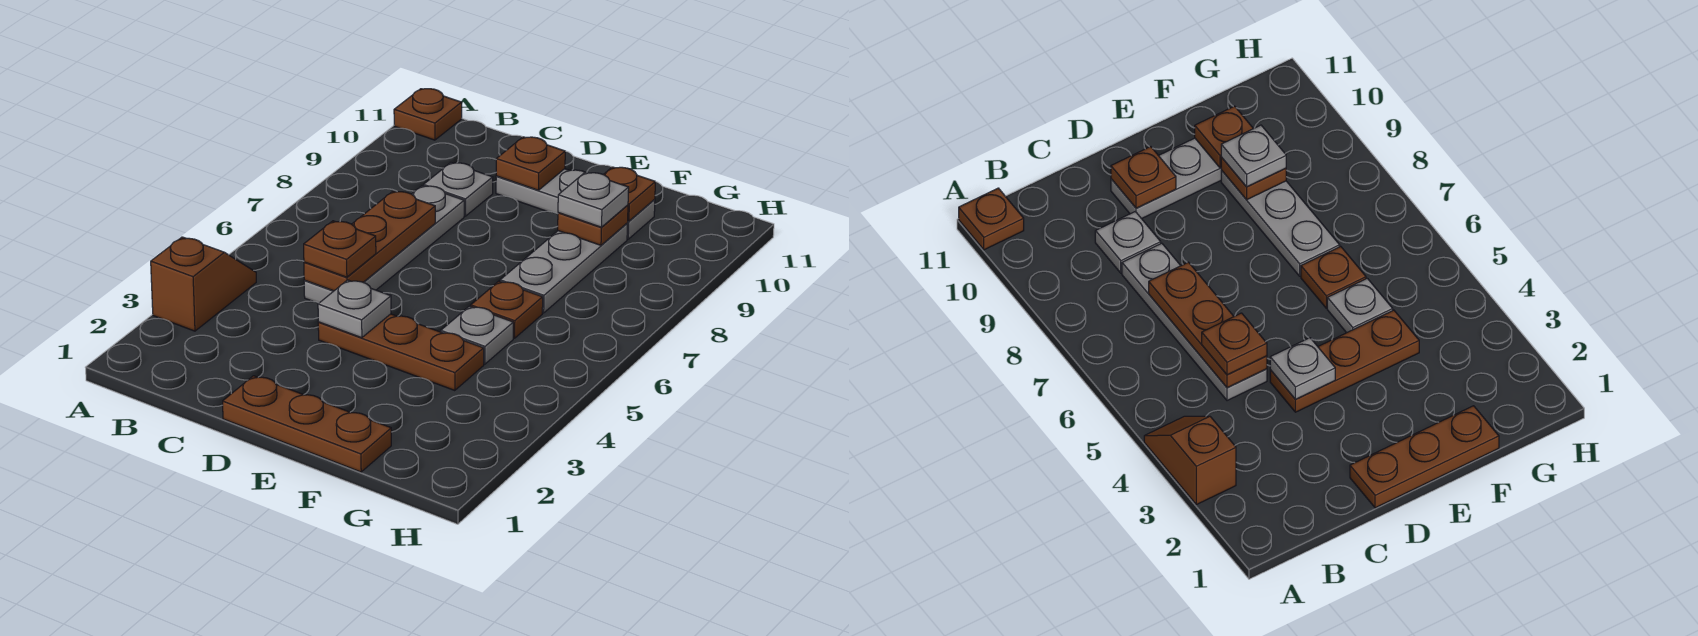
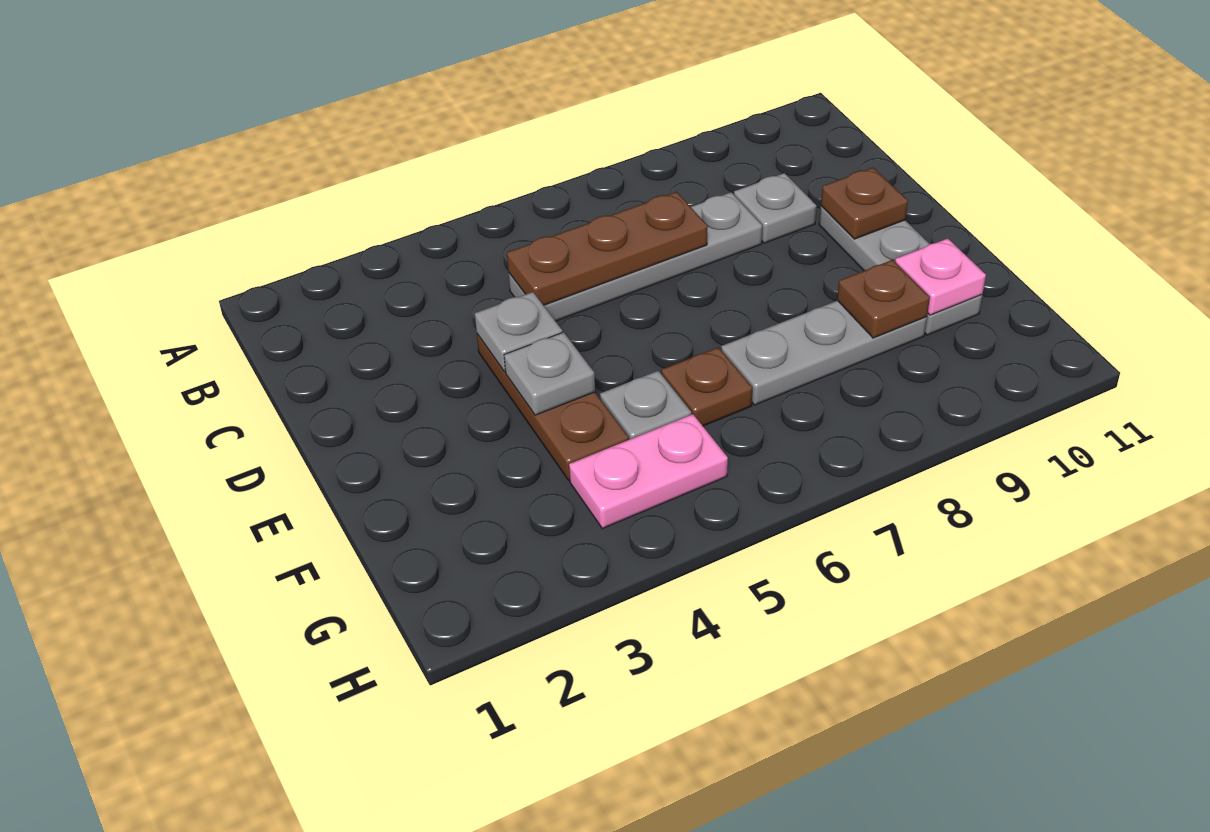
brown slope A3:A4 level 1 top 3 -> none
brown plate A11 level 1 -> none
brown plate C5 level 3 -> none
brown plate D1:F1 level 1 -> none
grey plate F9 level 3 -> grey plate E4 level 2
brown plate F10 level 2 -> pink plate F10 level 2
none -> pink plate G4:G5 level 1

